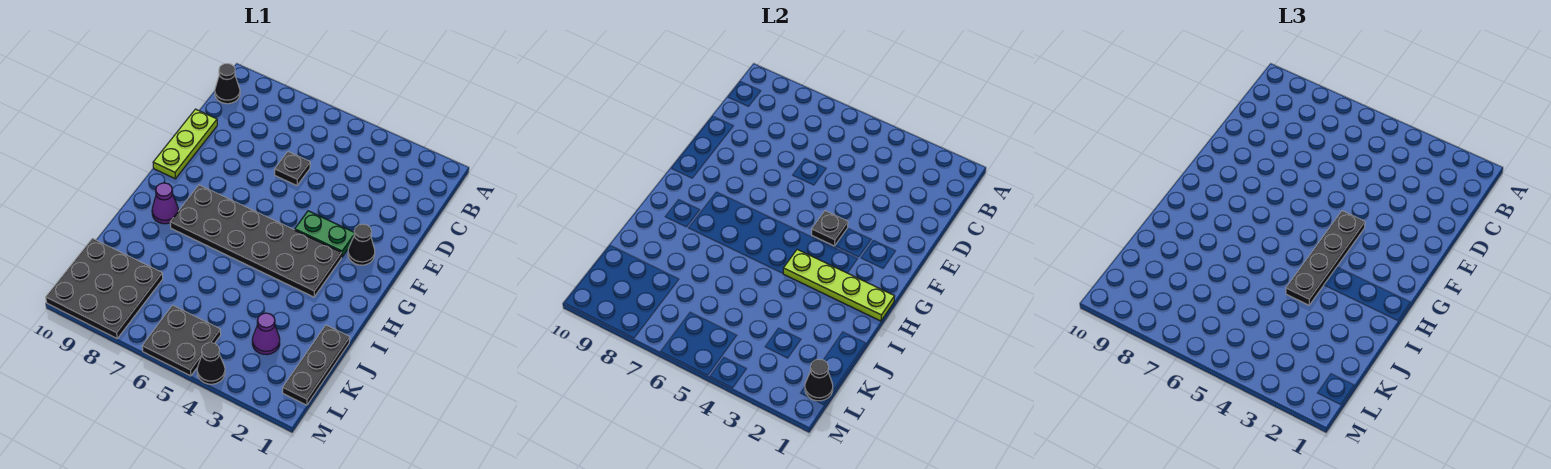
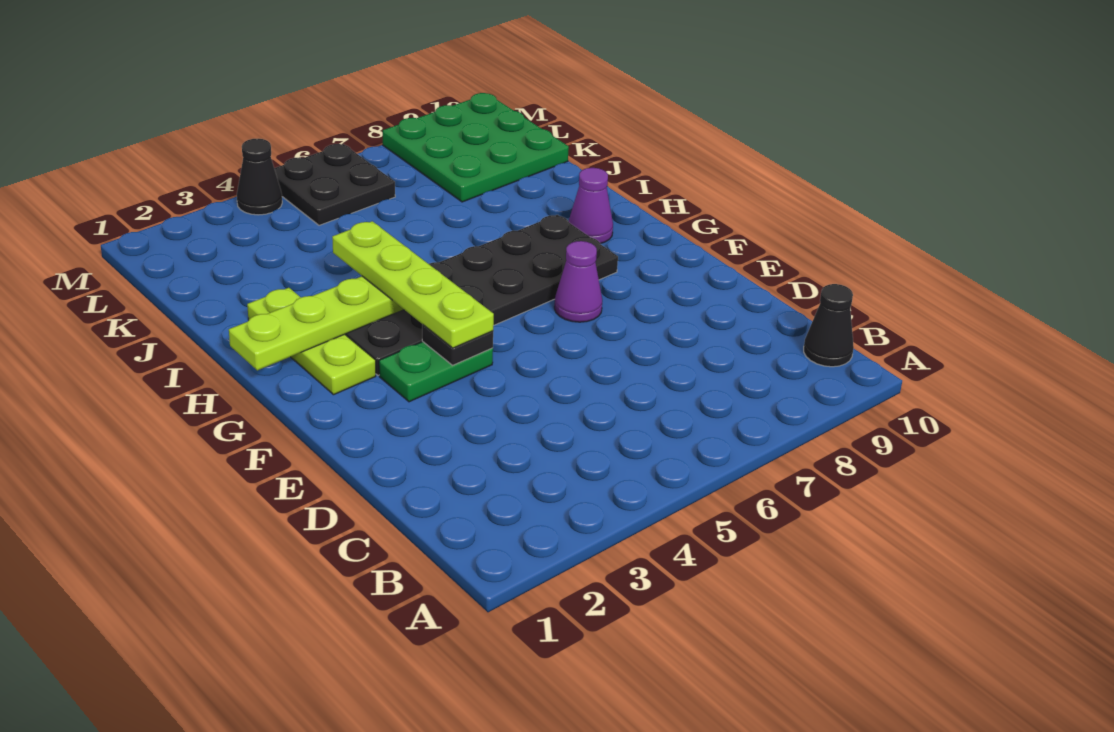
black plate D6 level 1 -> none
lime plate D10:F10 level 1 -> lime plate G2:I2 level 1
black cone F2 level 1 -> none
black plate F4:I4 level 3 -> lime plate F4:I4 level 3
black plate J1:L1 level 1 -> none
purple cone K3 level 1 -> purple cone F7 level 1
black plate K8:M10 level 1 -> green plate K8:M10 level 1
black cone L1 level 2 -> none

